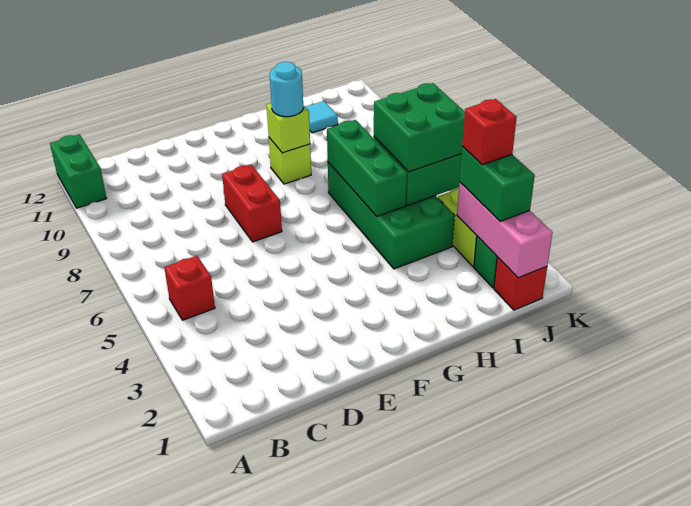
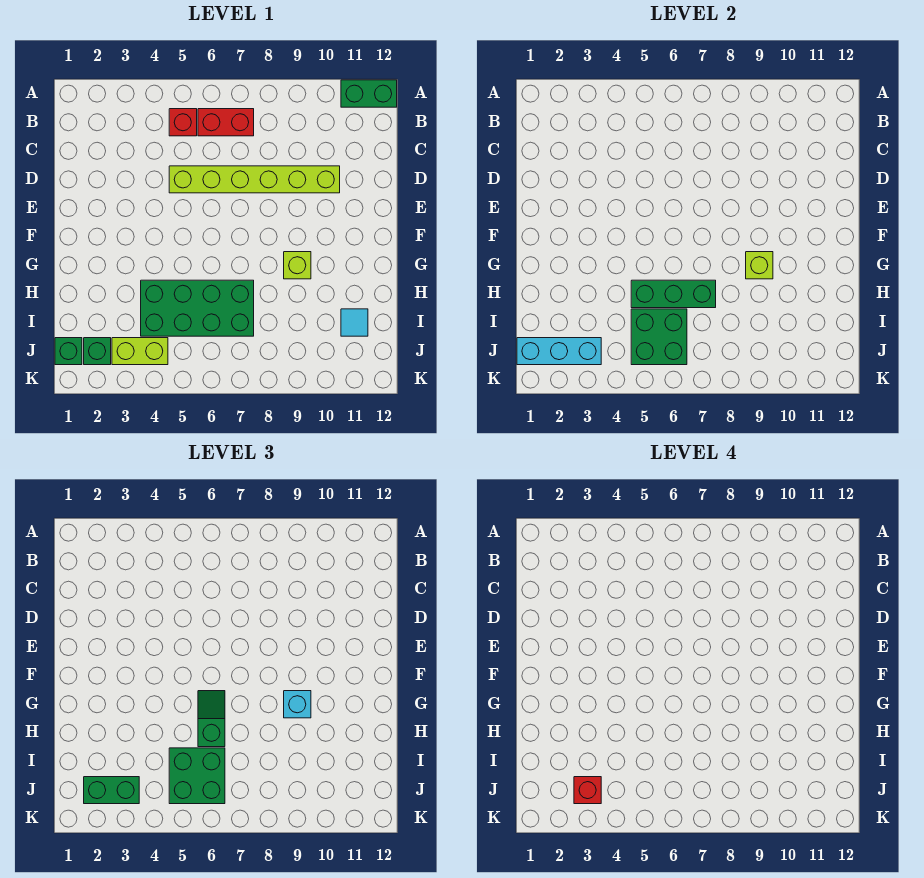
none -> lime brick D5:D10 level 1
red brick E7:E8 level 1 -> red brick B6:B7 level 1
none -> green slope G6:H6 level 3 top H
cyan round brick G9 level 3 -> cyan brick G9 level 3
red brick J1 level 1 -> green brick J1 level 1
pink brick J1:J3 level 2 -> cyan brick J1:J3 level 2

